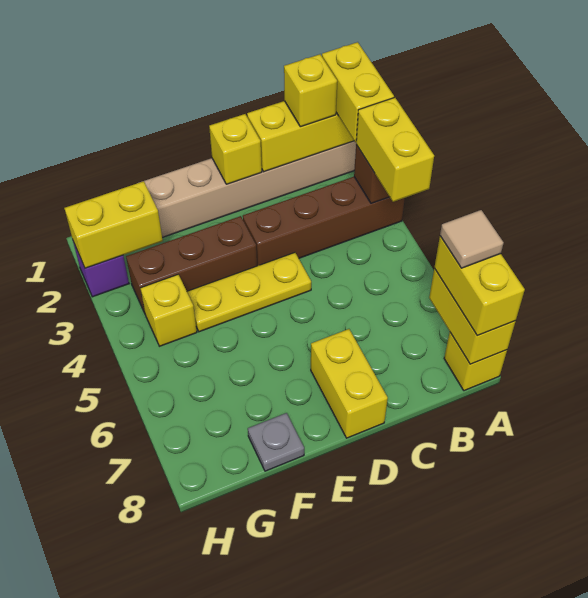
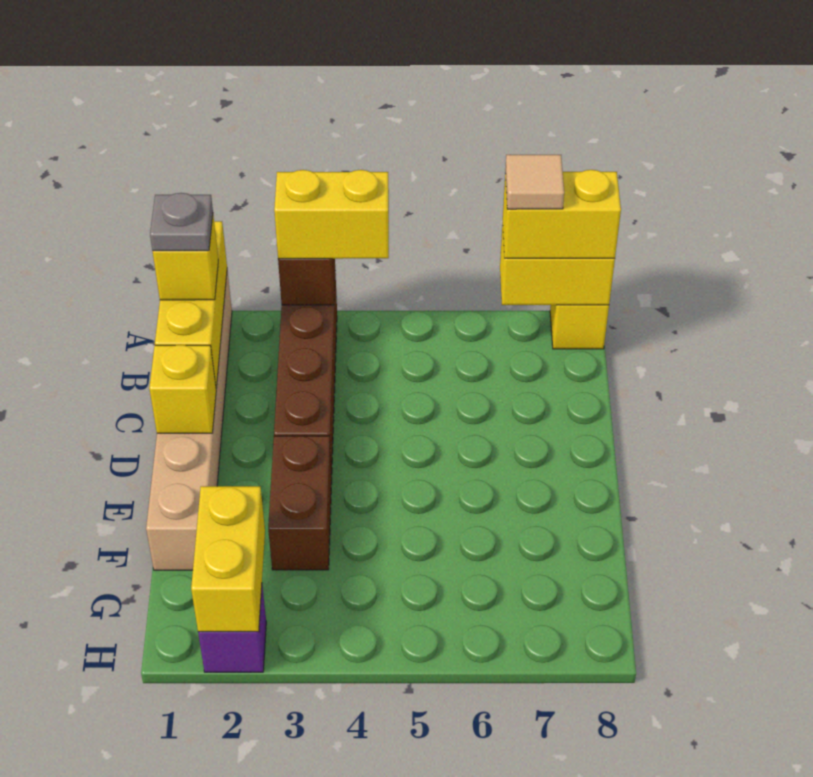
yellow brick A1:A2 level 3 -> none
yellow plate D4:F4 level 1 -> none
yellow brick D7:D8 level 1 -> none
brown brick E3:G3 level 1 -> brown brick E3:F3 level 1
grey plate F8 level 1 -> grey plate B1 level 4
yellow brick G4 level 1 -> none

